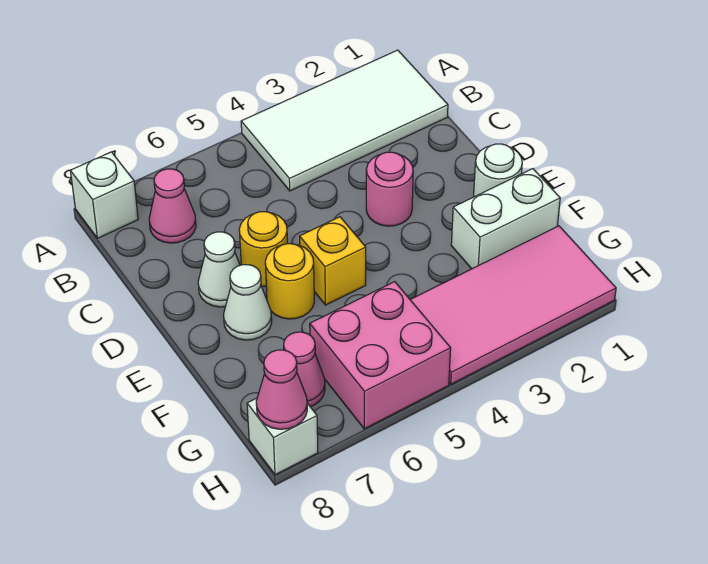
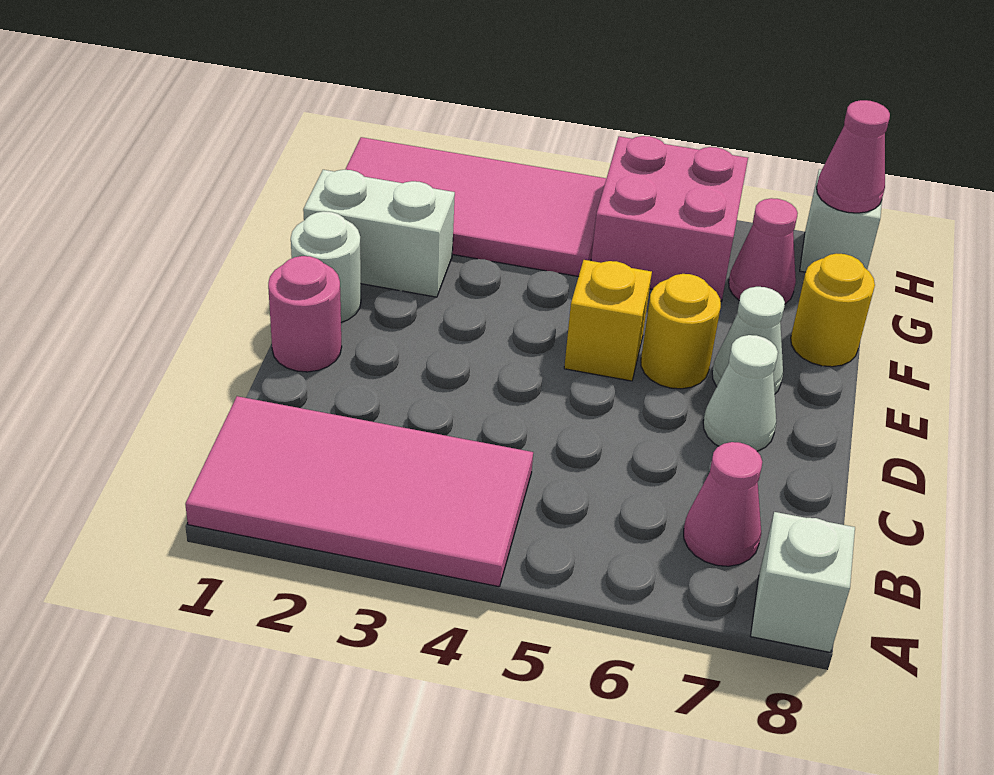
white tile A1:B4 level 1 -> pink tile A1:B4 level 1
pink round brick D3 level 1 -> pink round brick D1 level 1
yellow round brick D6 level 1 -> yellow round brick F8 level 1

